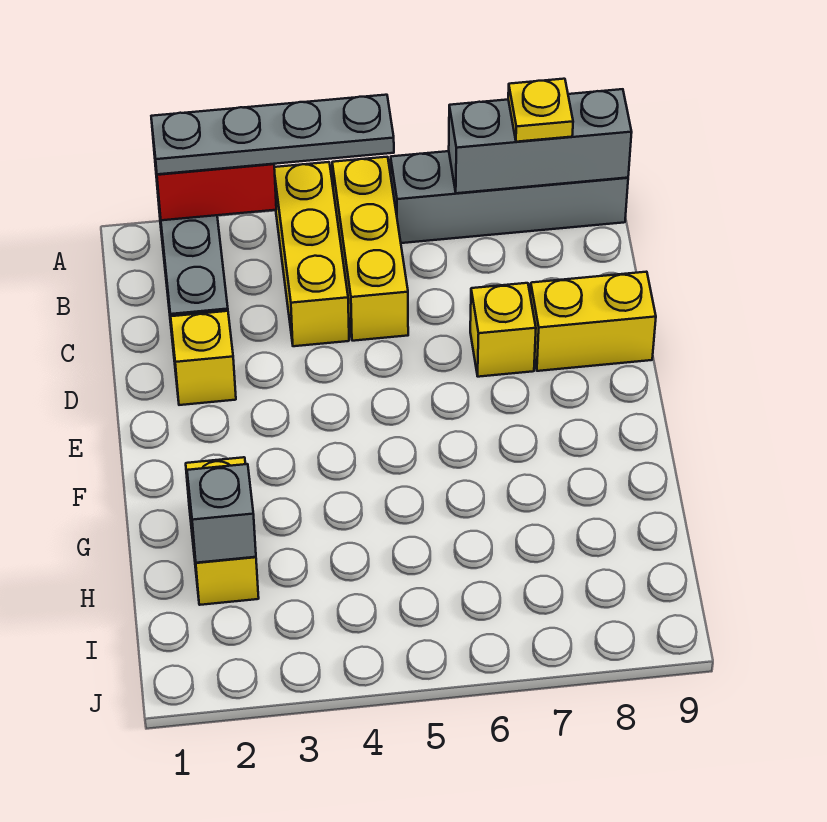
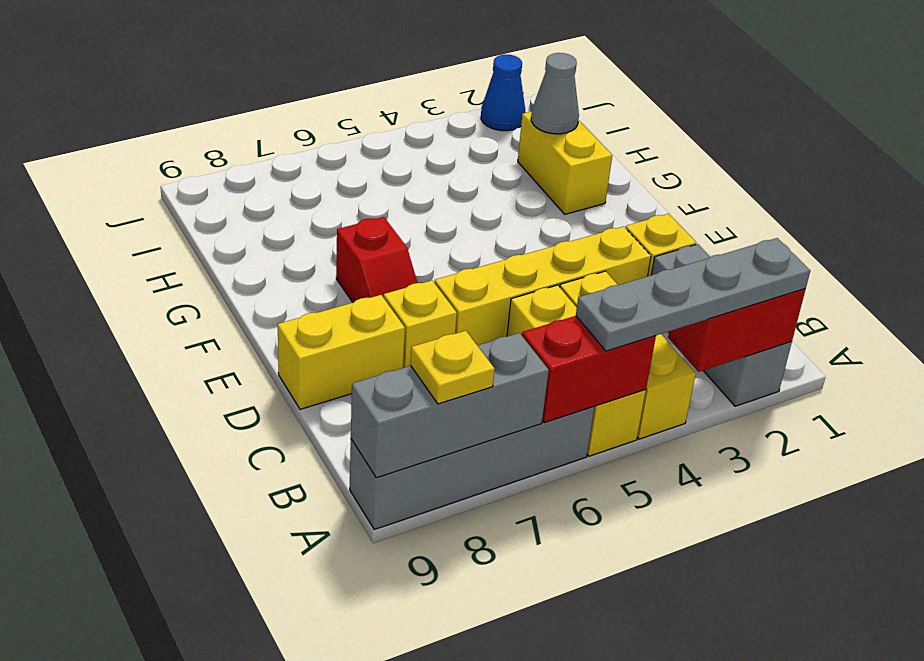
none -> red brick A5:A6 level 2
none -> yellow brick D3:D6 level 1
none -> red slope E7:F7 level 1 top F
grey brick H2 level 2 -> grey cone H2 level 2
none -> blue cone J2 level 1

